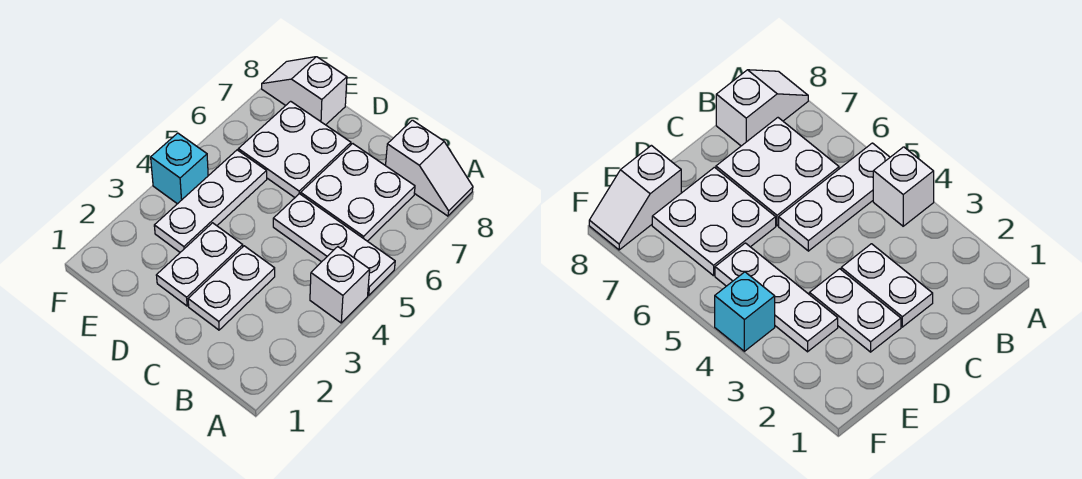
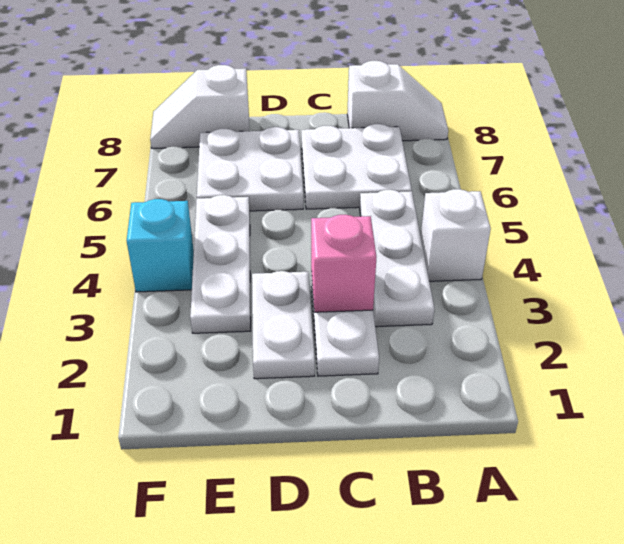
white plate A5:C5 level 1 -> white plate B3:B5 level 1
none -> pink brick C3 level 2

